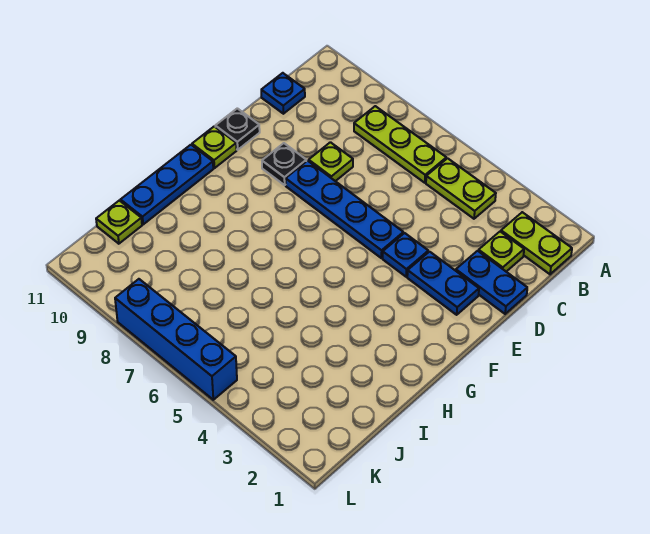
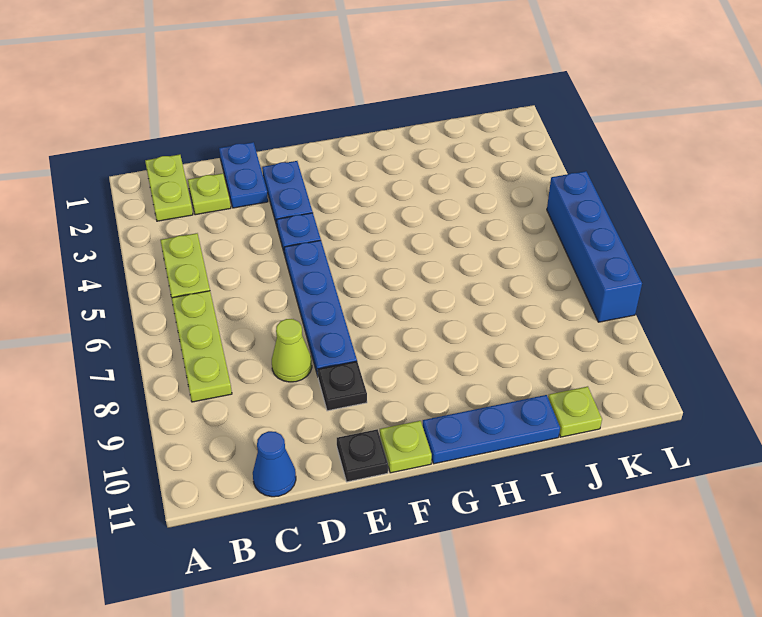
blue plate C11 level 1 -> blue cone C11 level 1
lime plate D8 level 1 -> lime cone D8 level 1

